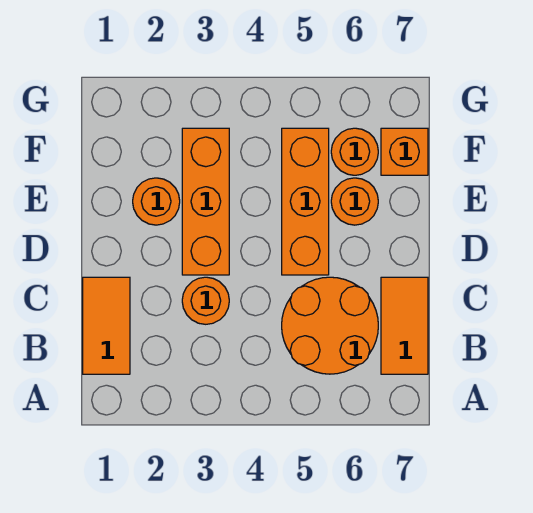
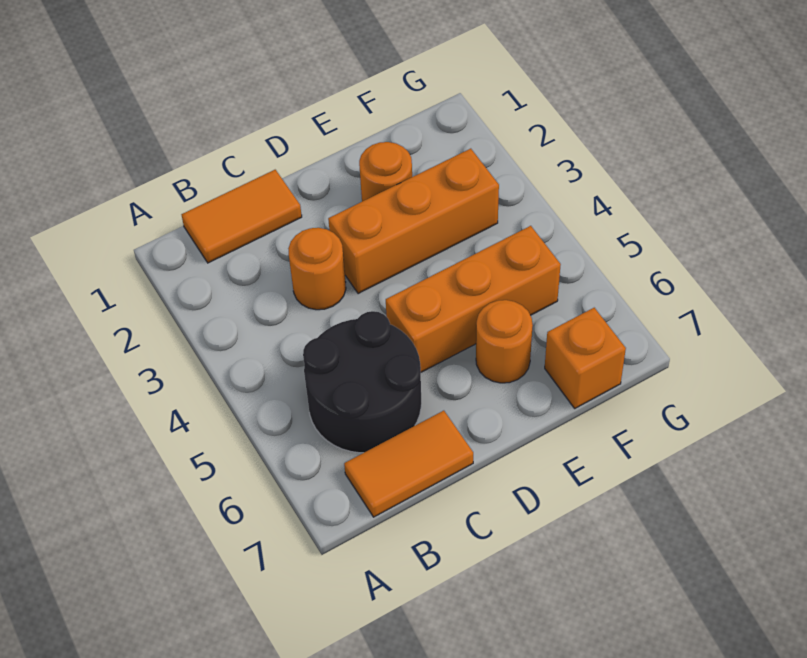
orange round brick B5:C6 level 1 -> black round brick B5:C6 level 1
orange round brick F6 level 1 -> none

